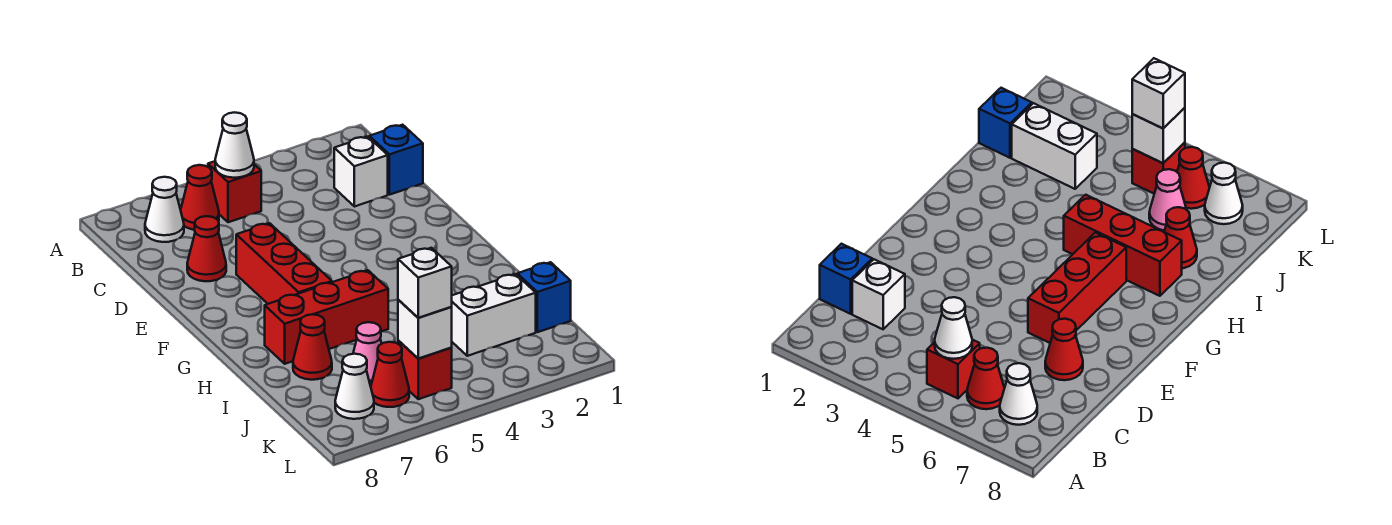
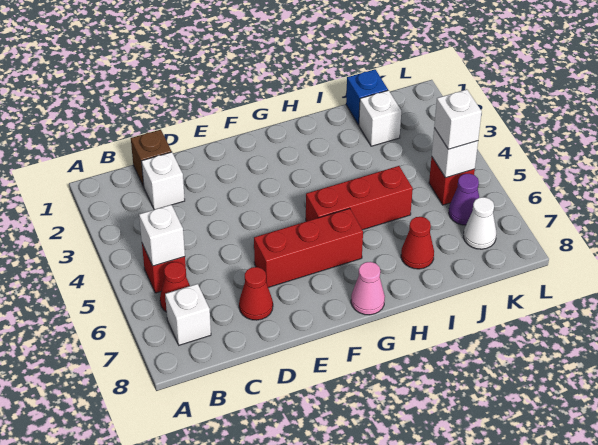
white cone B5 level 2 -> white brick B5 level 2
white cone B7 level 1 -> white brick B7 level 1
blue brick C1 level 1 -> brown brick C1 level 1
red brick H5:H7 level 1 -> red brick G5:I5 level 1
white brick J2:J3 level 1 -> white brick J2 level 1
pink cone J6 level 1 -> pink cone G8 level 1
red cone K6 level 1 -> purple cone K6 level 1

